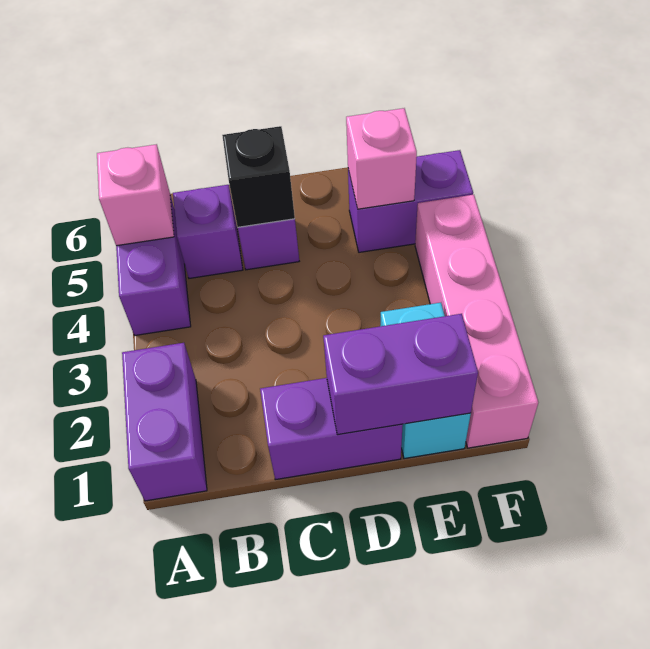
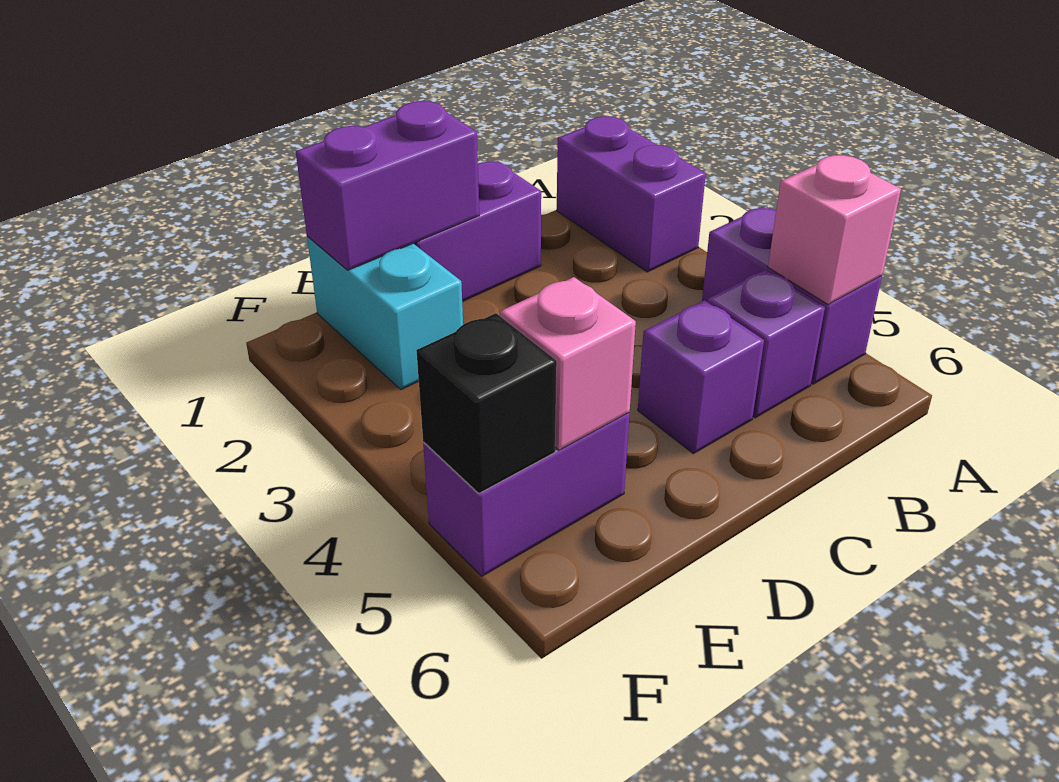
black brick C5 level 2 -> black brick F5 level 2
pink brick F1:F4 level 1 -> none

